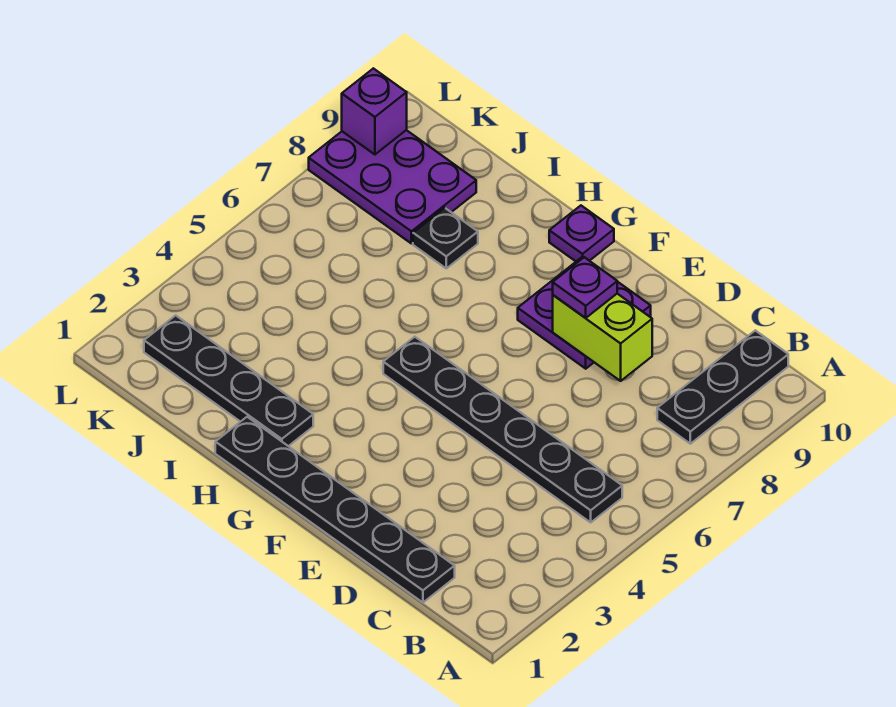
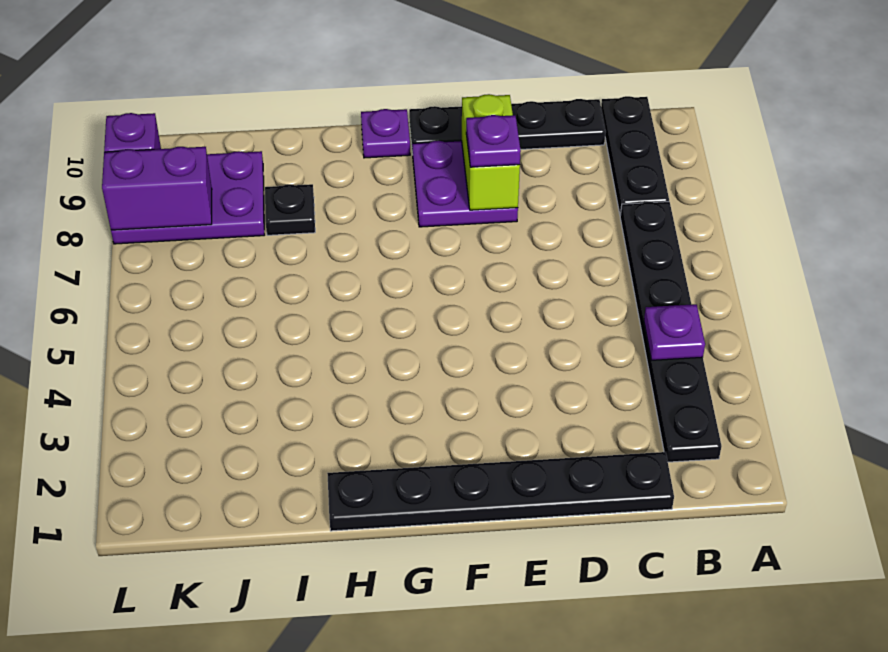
none -> purple plate B4 level 2
black plate B5:G5 level 1 -> black plate B2:B7 level 1
lime brick D8:E8 level 2 -> lime brick E8:E9 level 2
black plate H2:K2 level 1 -> black plate C10:F10 level 1
none -> purple brick K8:L8 level 2

